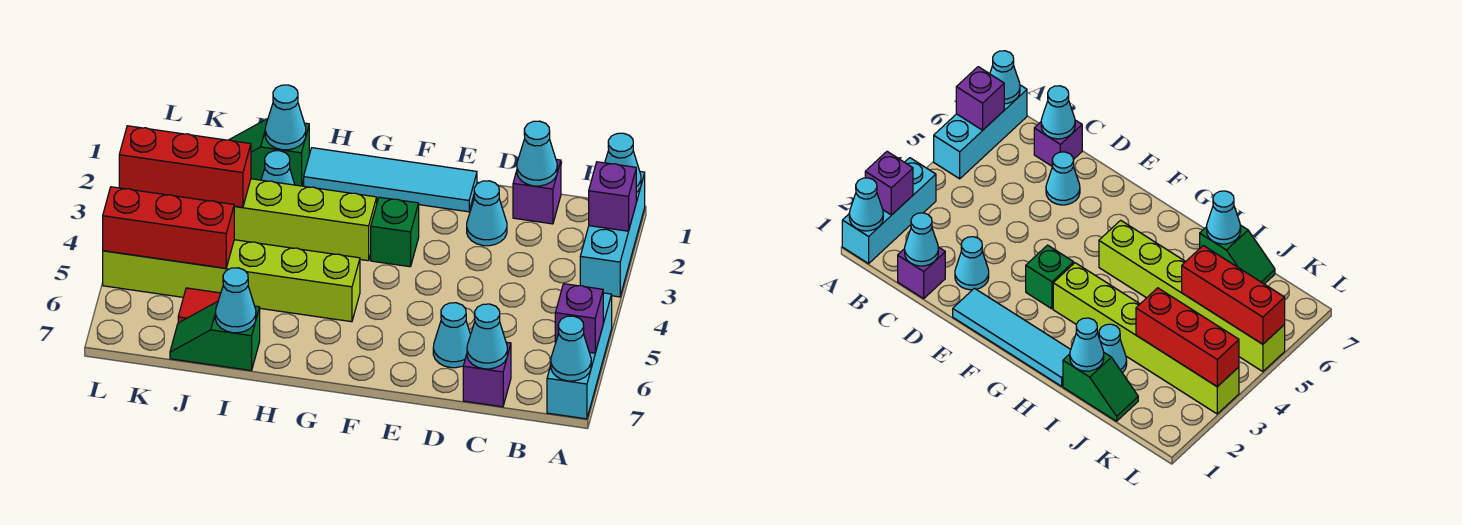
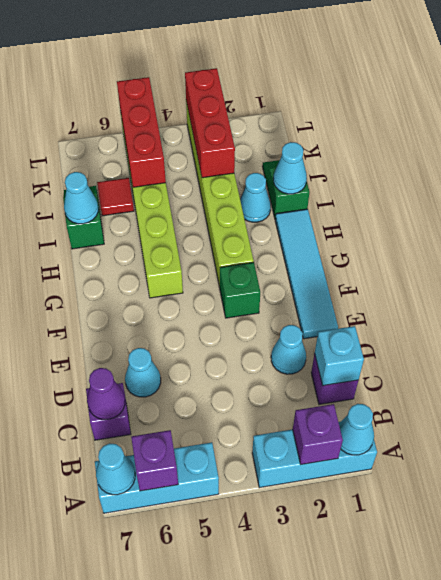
cyan cone C1 level 2 -> cyan brick C1 level 2
cyan cone C7 level 2 -> purple cone C7 level 2

